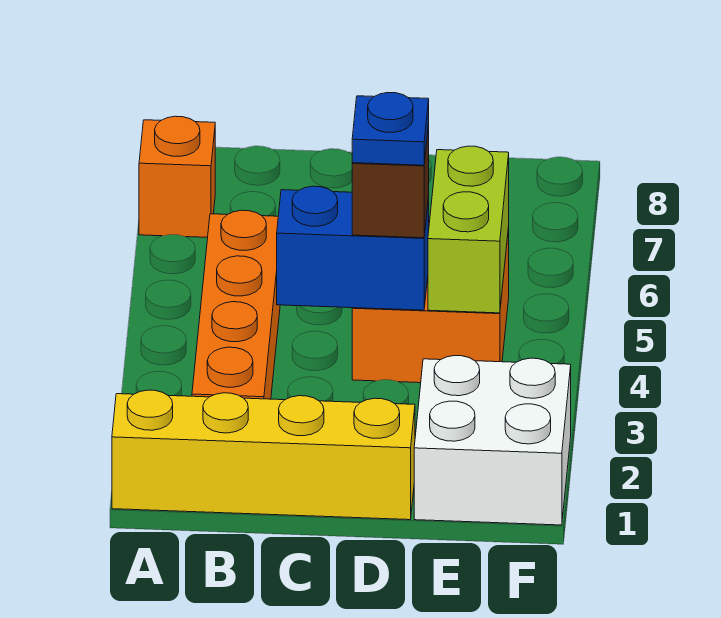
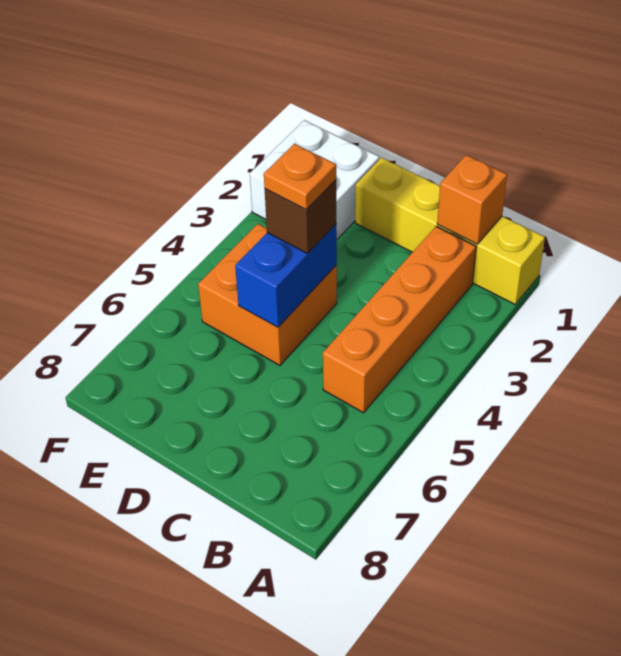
orange brick A7 level 1 -> orange brick B1 level 2
blue brick C4:D4 level 2 -> blue brick D4:D5 level 2
blue plate D4 level 4 -> orange plate D4 level 4
lime brick E4:E5 level 2 -> none

